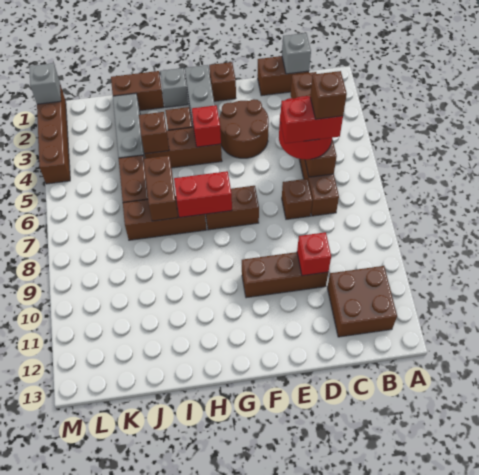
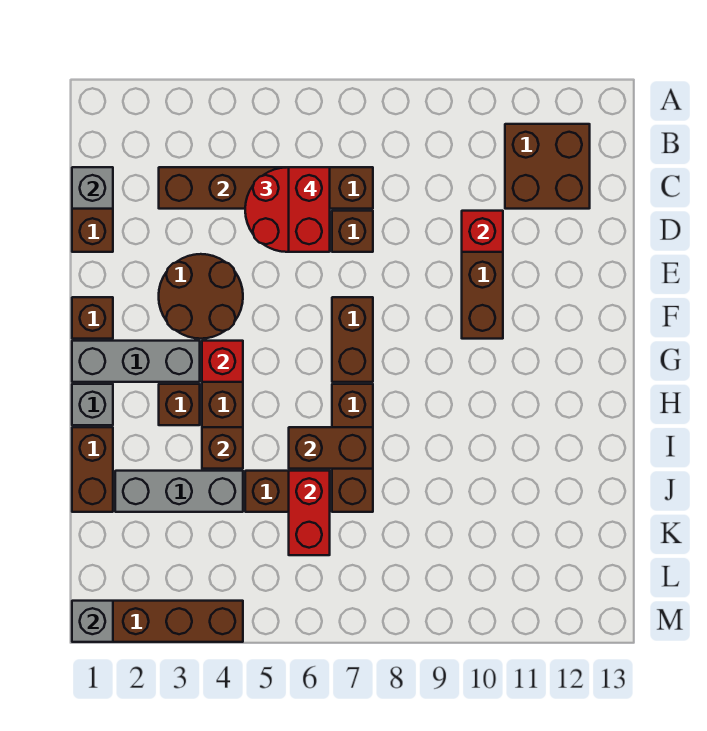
brown brick C6 level 5 -> none
red brick G7:H7 level 2 -> red brick J6:K6 level 2

